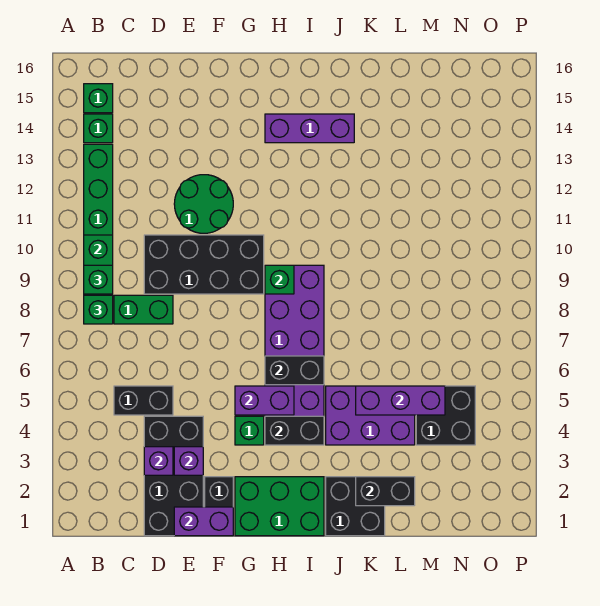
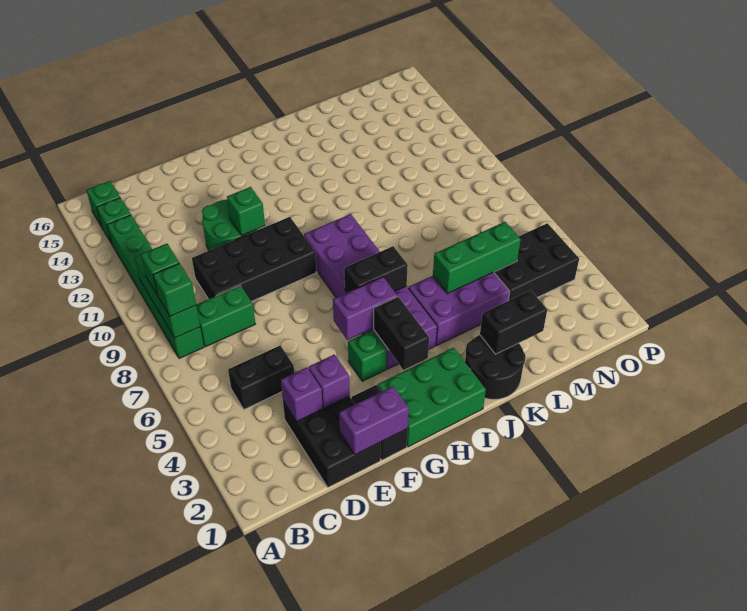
black brick D1:E4 level 1 -> black brick D1:E3 level 1
black brick H4:I4 level 2 -> black brick H3:H4 level 2
green brick H9 level 2 -> green brick F11 level 2
purple brick H14:J14 level 1 -> none
black brick J1:K2 level 1 -> black round brick J1:K2 level 1
purple brick K5:M5 level 2 -> green brick K5:M5 level 2
black brick M4:N5 level 1 -> black brick M4:O5 level 1

